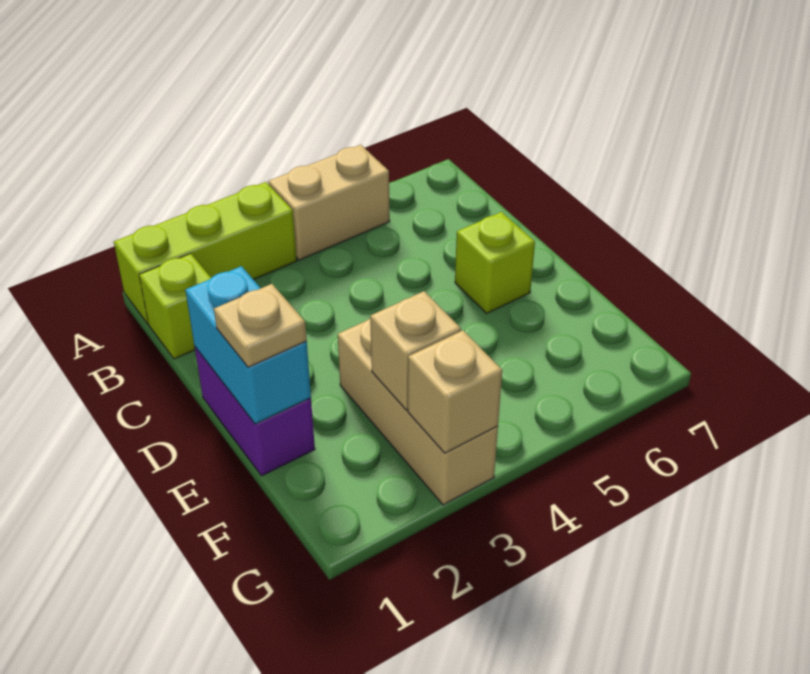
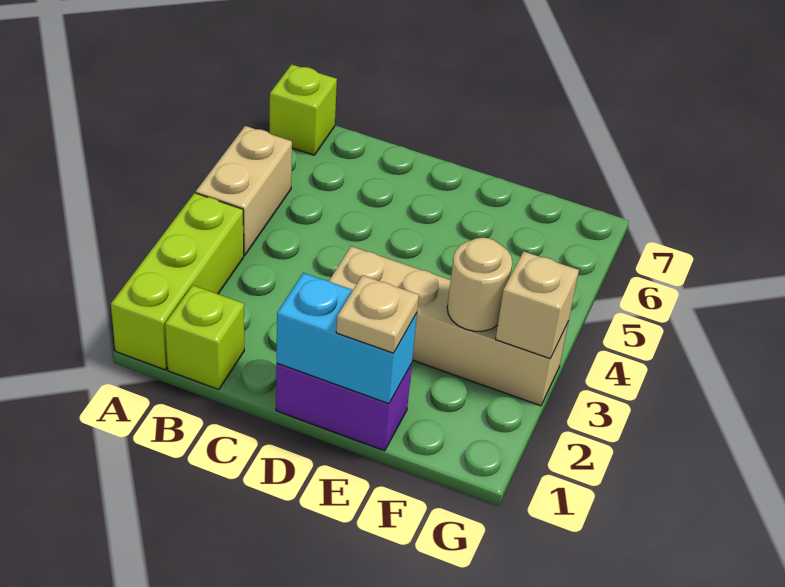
lime brick D6 level 1 -> lime brick A7 level 1
tan brick E3:G3 level 1 -> tan brick D3:G3 level 1
tan brick F3 level 2 -> tan round brick F3 level 2

